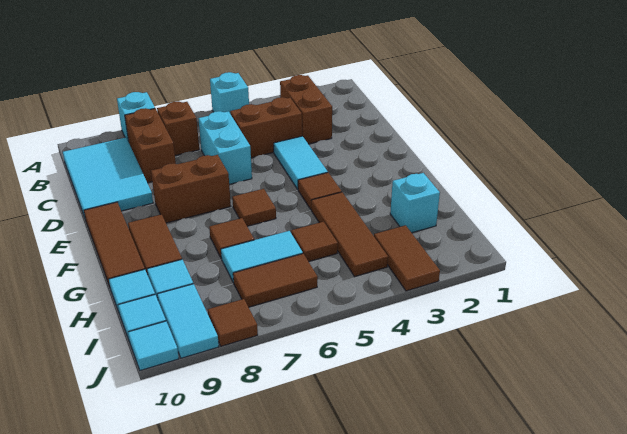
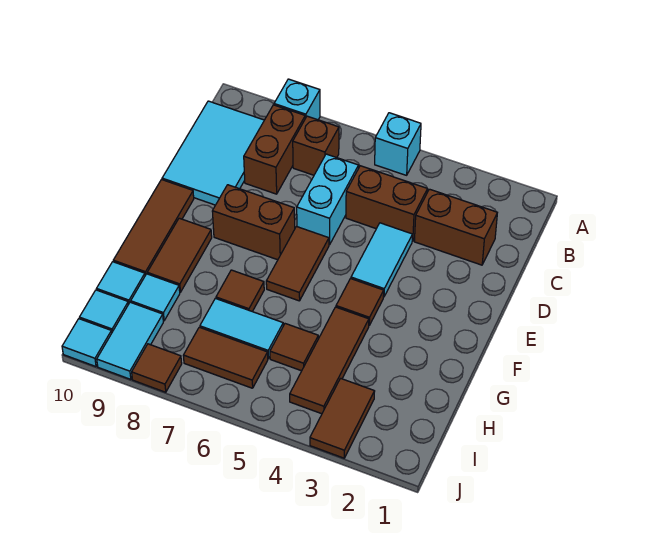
brown brick B3:C3 level 1 -> brown brick C2:C3 level 1
brown tile F6 level 1 -> brown tile E6:F6 level 1
cyan brick H2 level 1 -> none

